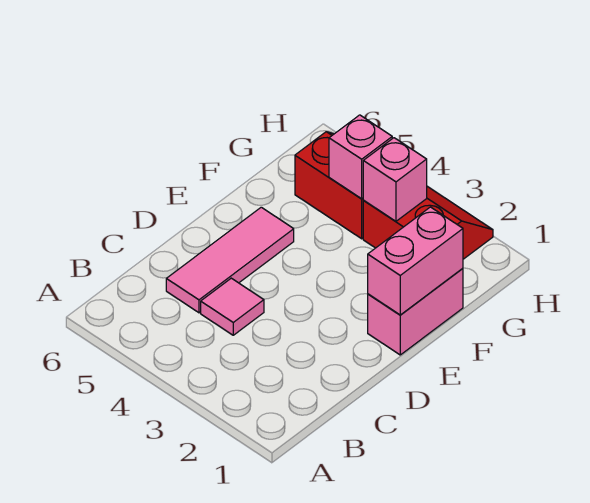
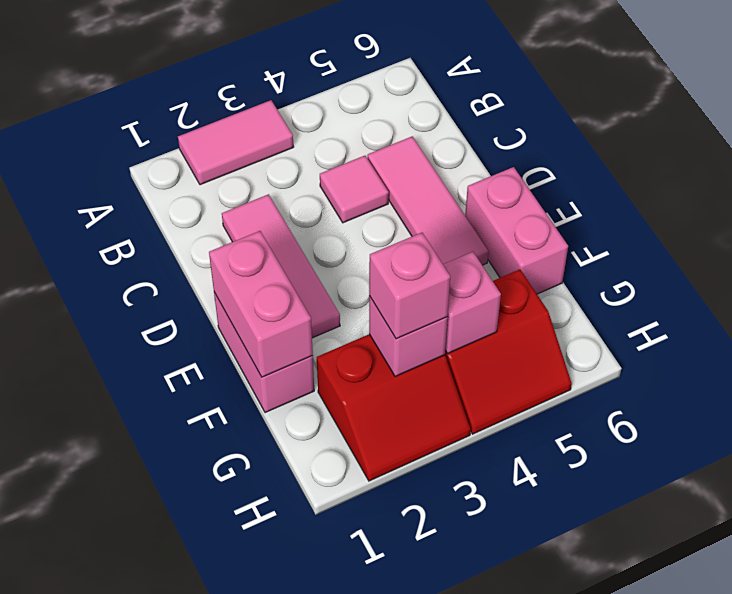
none -> pink tile A2:A3 level 1
none -> pink tile C2:E2 level 1
none -> pink brick E6:F6 level 1
none -> pink brick G3 level 3

